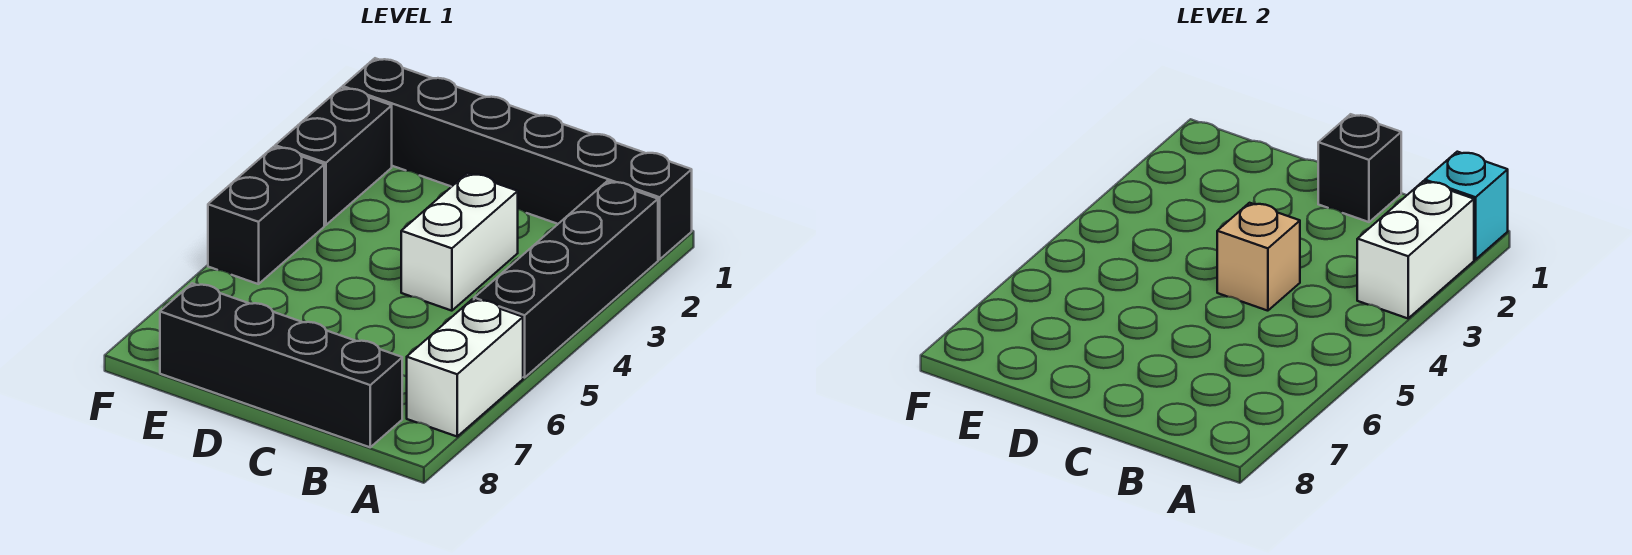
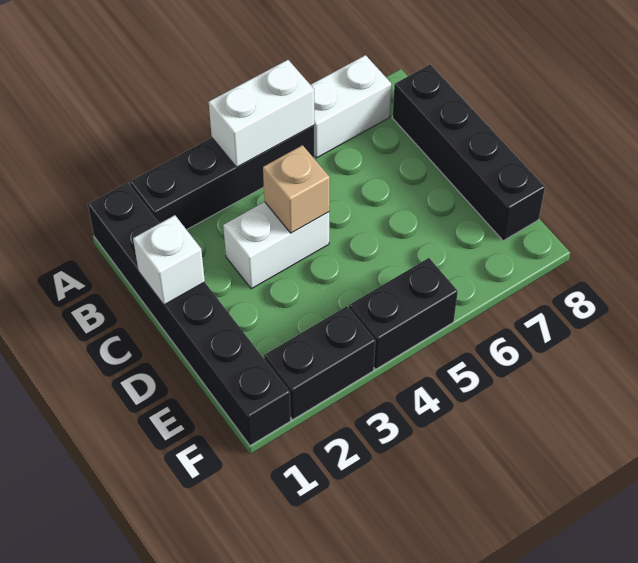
cyan brick A1 level 2 -> none
white brick A2:A3 level 2 -> white brick A4:A5 level 2
black brick C1 level 2 -> white brick C1 level 2

